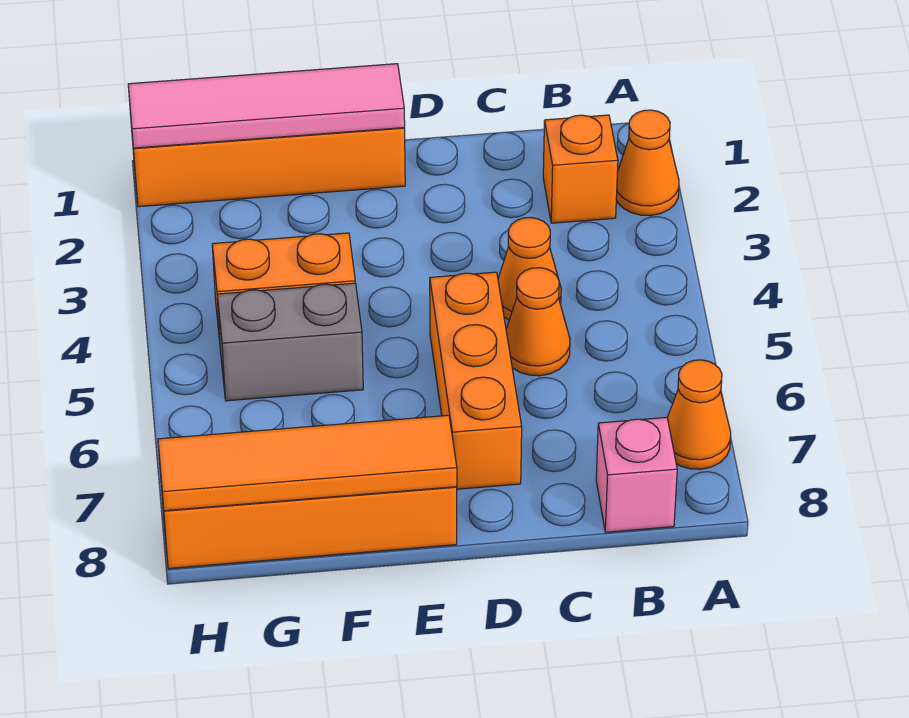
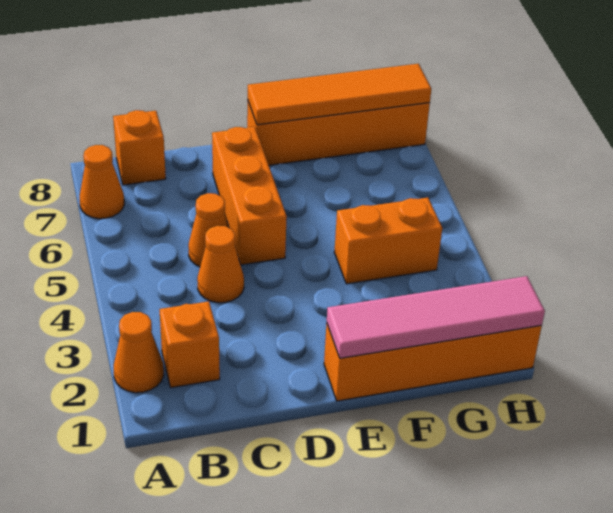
pink brick B8 level 1 -> orange brick B8 level 1
grey brick F5:G5 level 1 -> none

